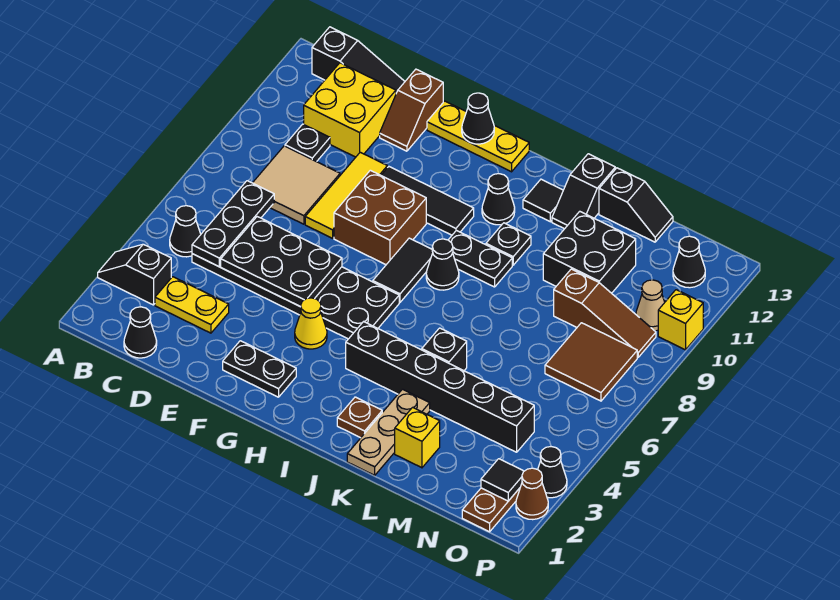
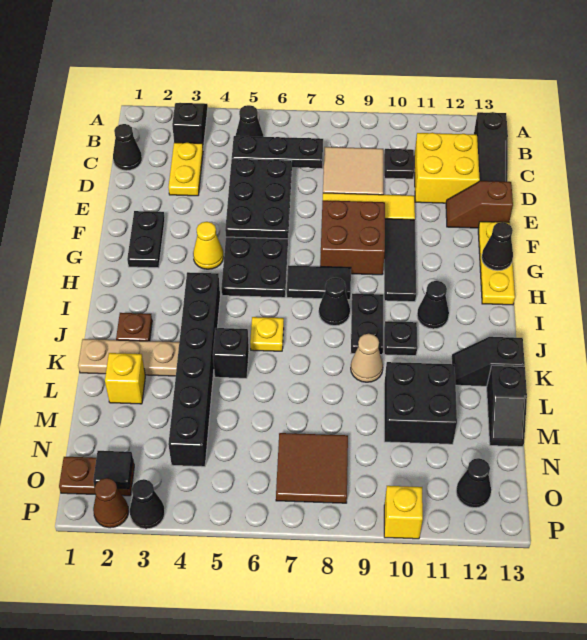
none -> yellow plate J6 level 1
black tile J12 level 1 -> none
brown slope M9:O9 level 1 top M -> none
tan cone O10 level 1 -> tan cone K9 level 1

